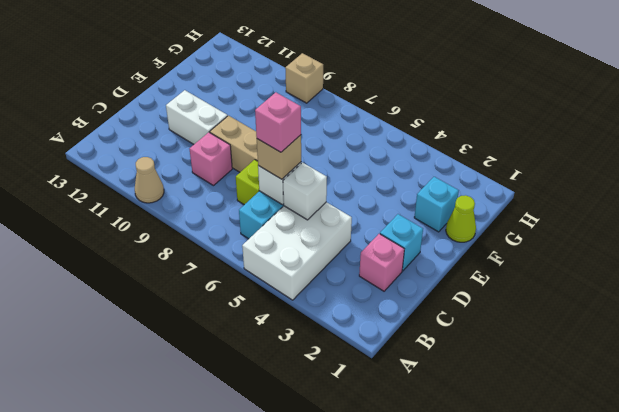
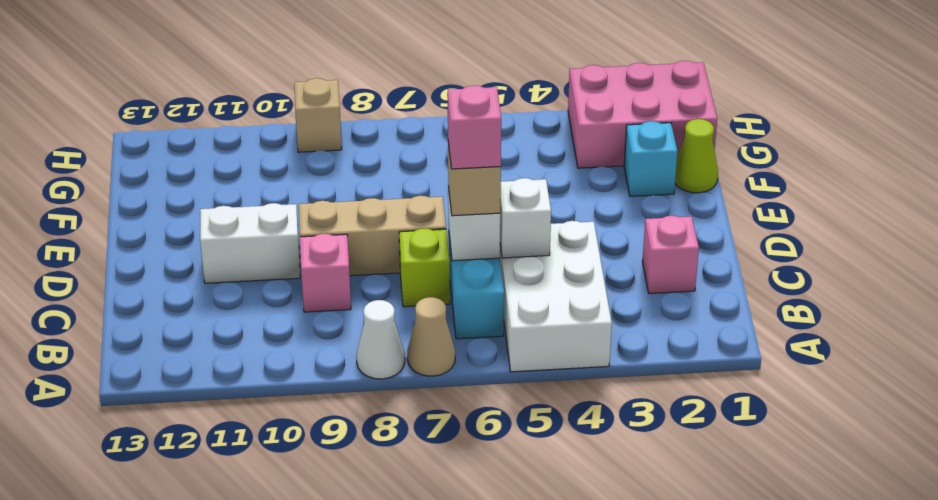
none -> white cone A8 level 1
tan cone A10 level 1 -> tan cone A7 level 1
cyan brick D2 level 1 -> none
none -> pink brick G1:H3 level 1

